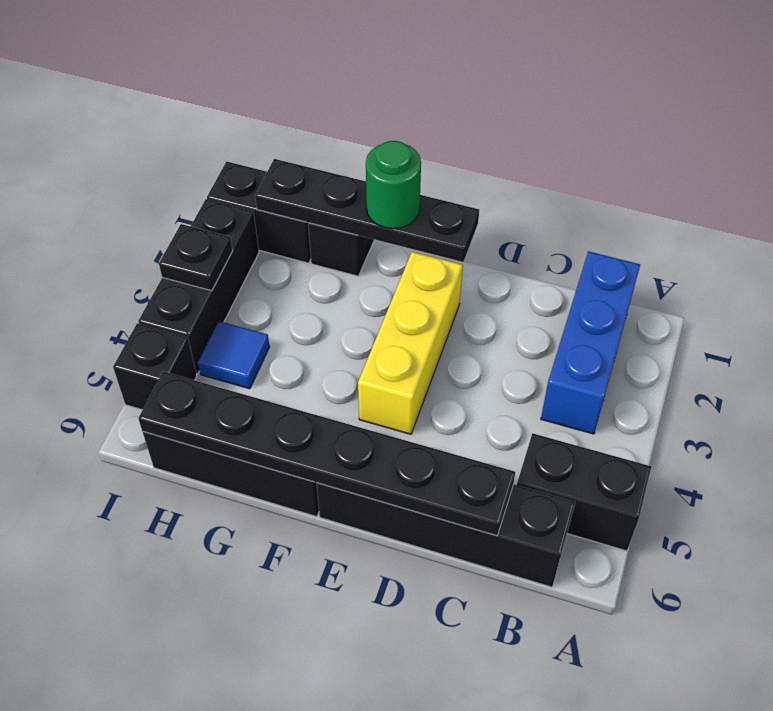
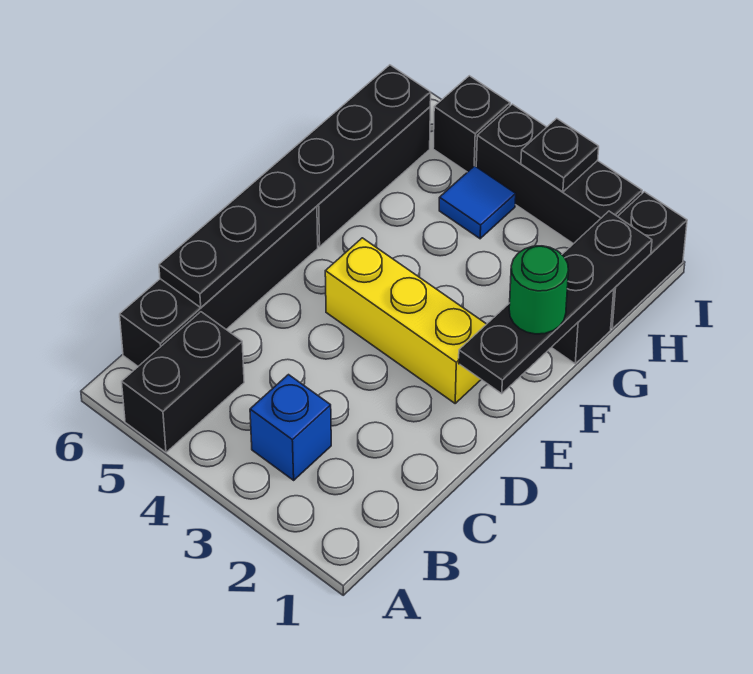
blue brick B1:B3 level 1 -> blue brick B3 level 1

